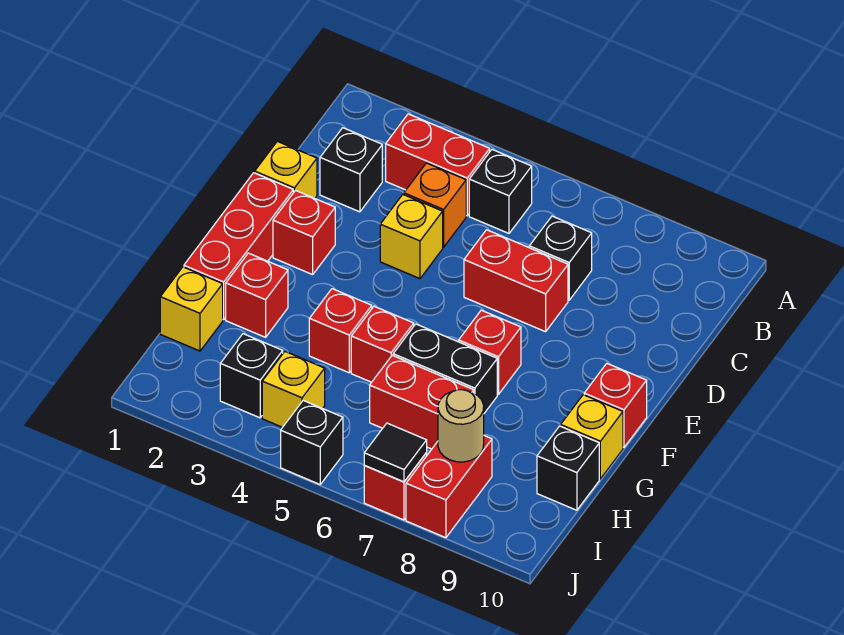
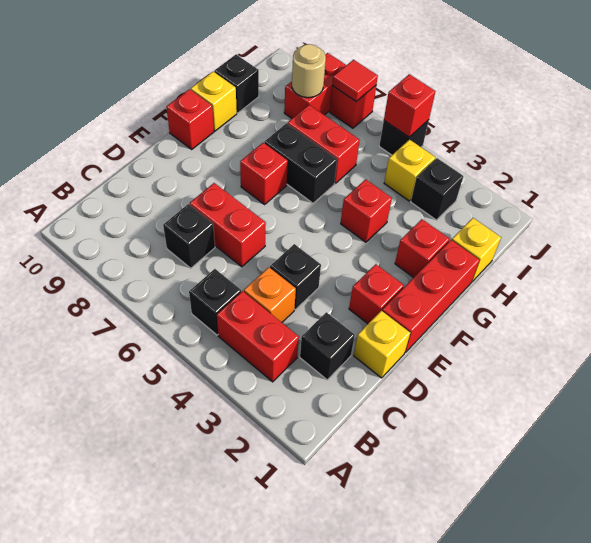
yellow brick D4 level 1 -> black brick D4 level 1
red brick G5 level 1 -> red brick J5 level 2
black tile J7 level 2 -> red tile J7 level 2

